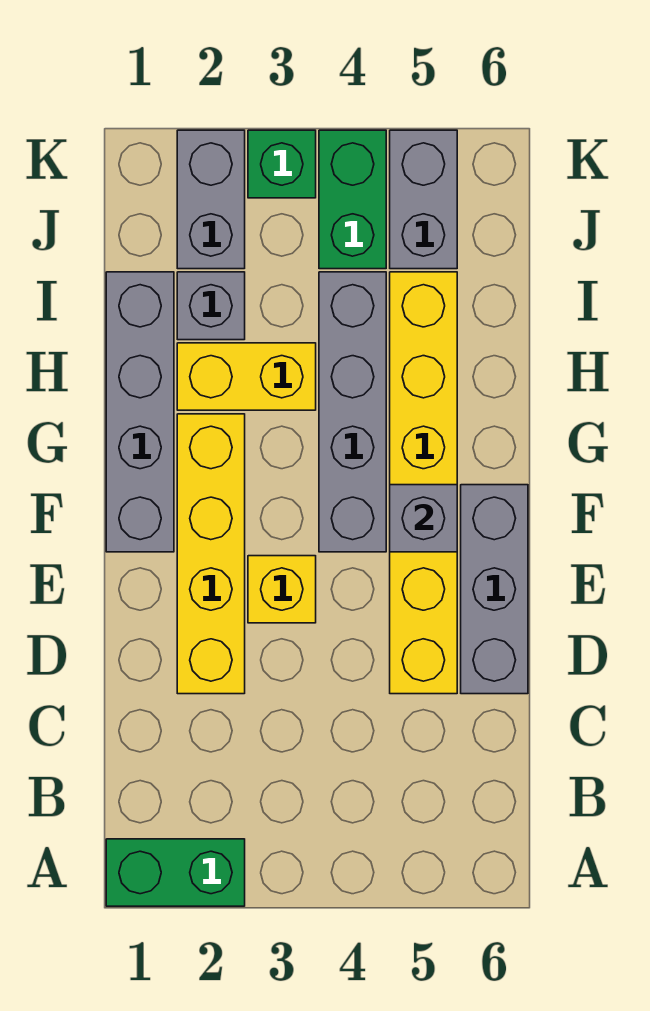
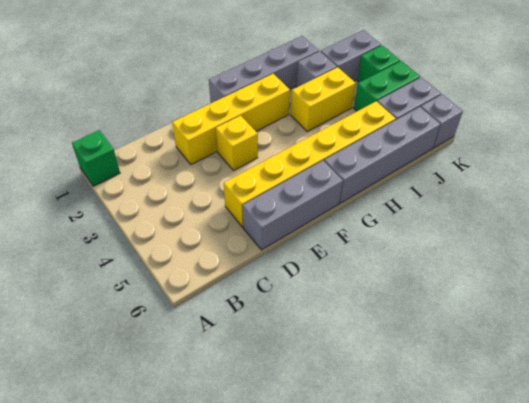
green brick A1:A2 level 1 -> green brick A1 level 1
grey brick F4:I4 level 1 -> grey brick G6:J6 level 1
grey brick F5 level 2 -> grey brick K6 level 1
yellow brick H2:H3 level 1 -> yellow brick H3:I3 level 1

